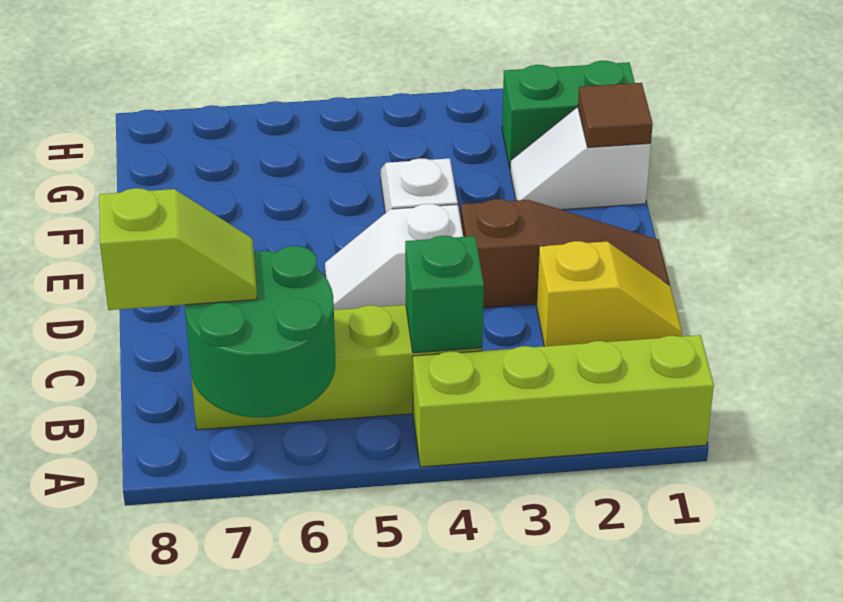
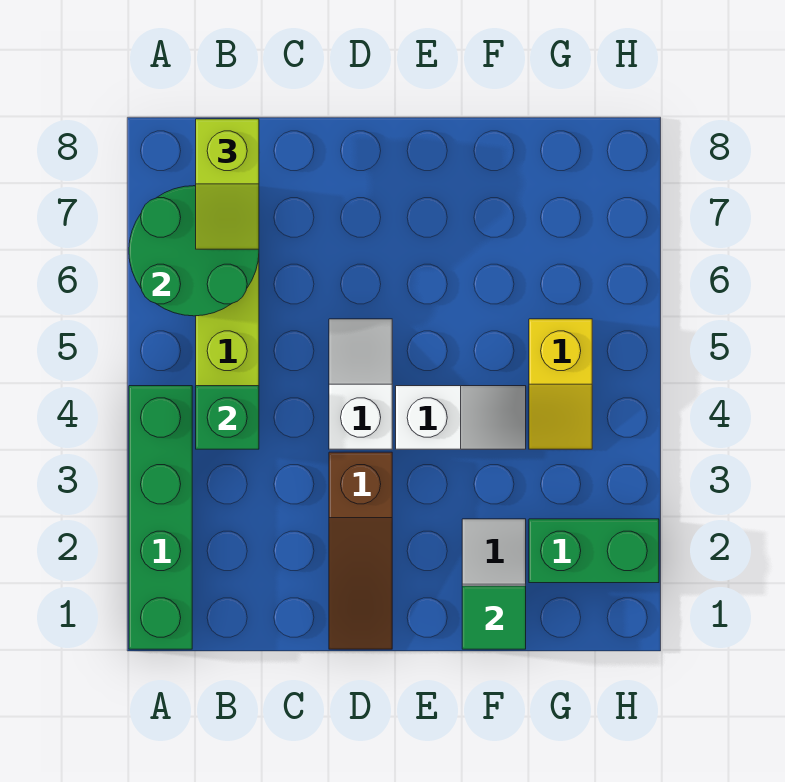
lime brick A1:A4 level 1 -> green brick A1:A4 level 1
yellow slope C1:C2 level 1 top 2 -> yellow slope G4:G5 level 1 top 5
brown tile F1 level 2 -> green tile F1 level 2
green brick G1:G2 level 1 -> green brick G2:H2 level 1

